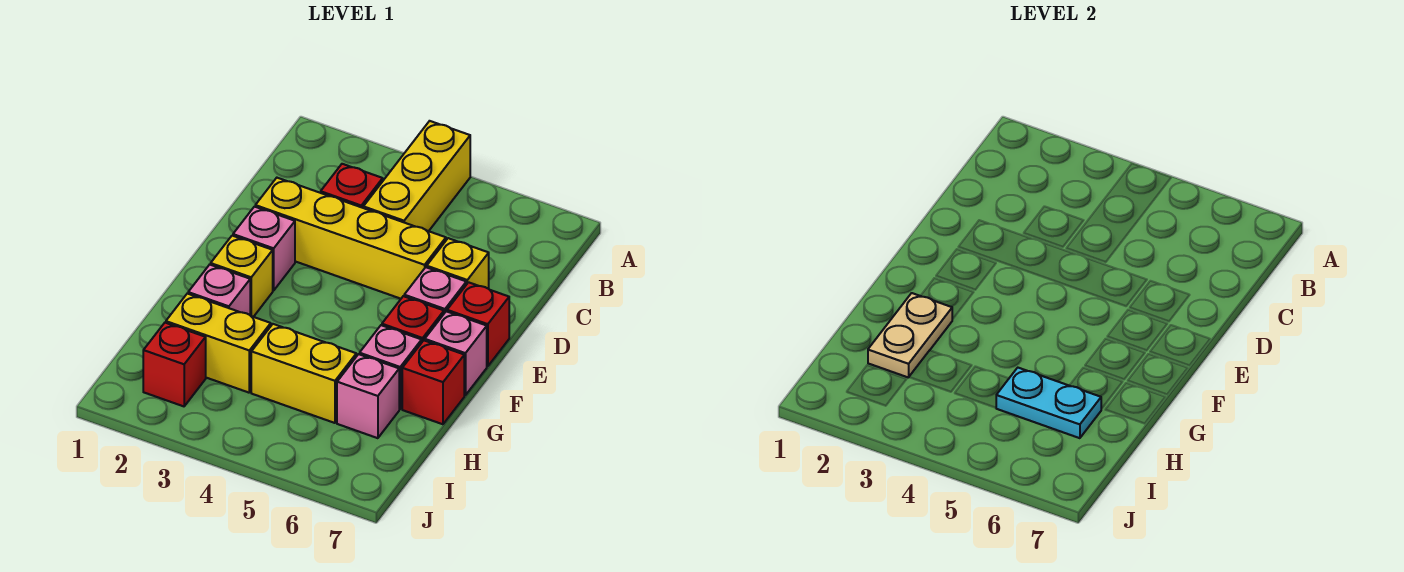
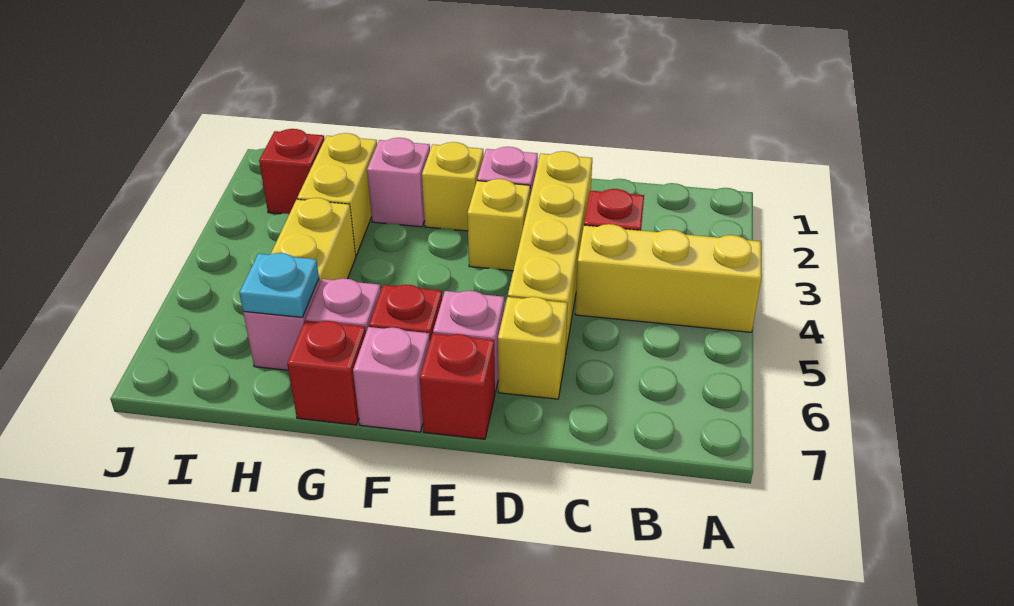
none -> yellow brick E3 level 1
tan plate G2:H2 level 2 -> none
cyan plate H5:H6 level 2 -> cyan plate H6 level 2

